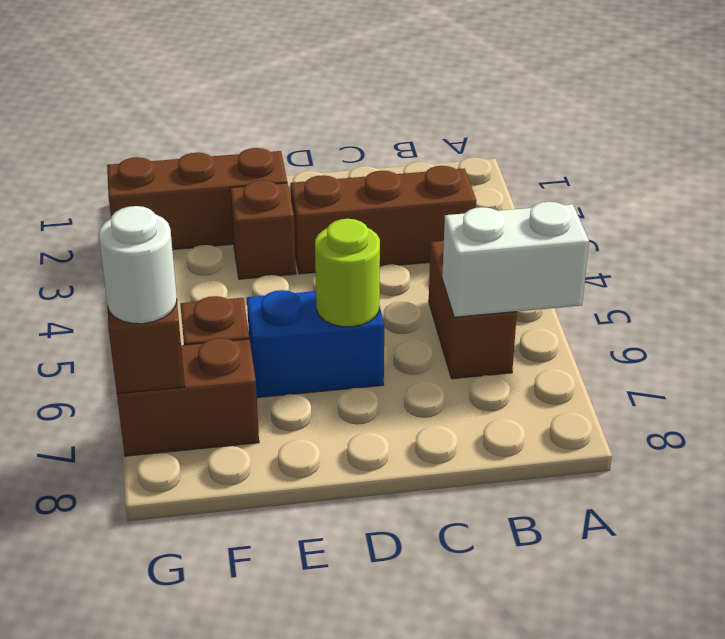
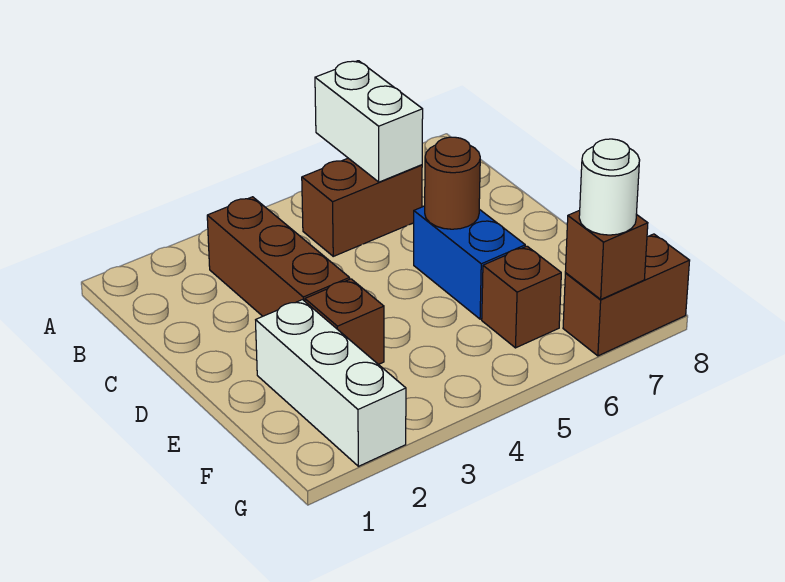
lime round brick D6 level 2 -> brown round brick D6 level 2
brown brick E2:G2 level 1 -> white brick E2:G2 level 1
brown brick F7:G7 level 1 -> brown brick G7:G8 level 1

